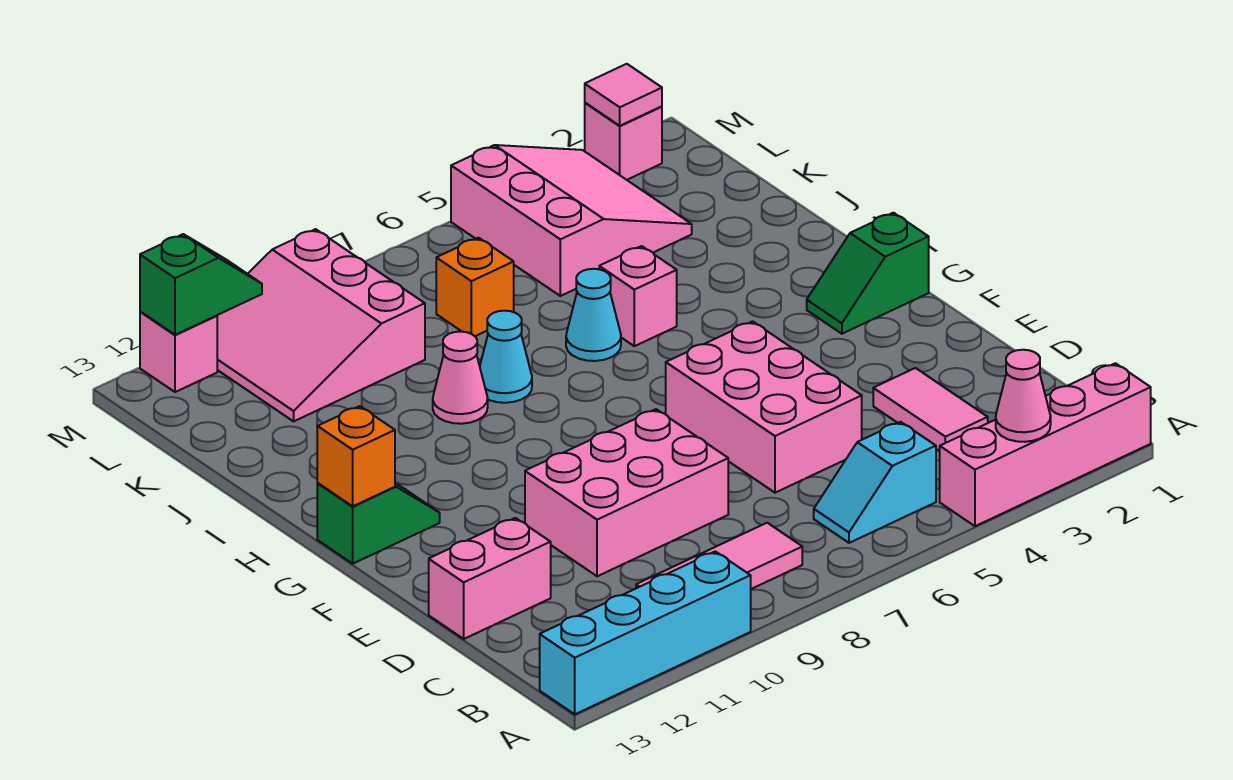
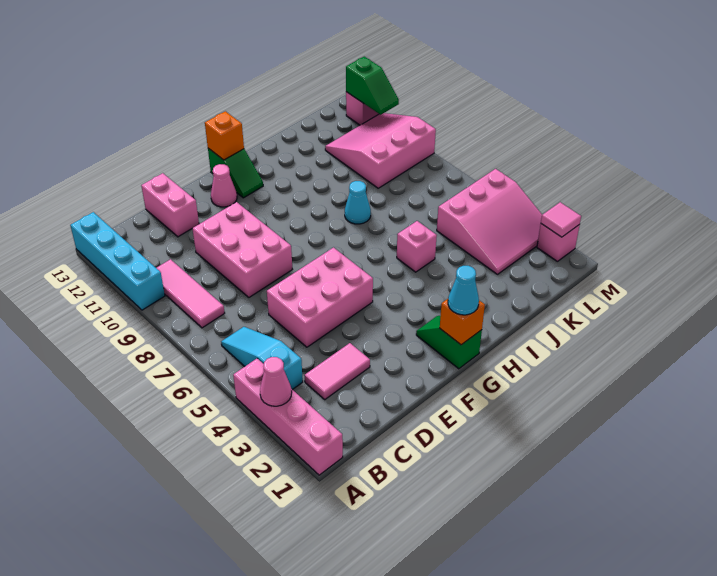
cyan slope B5:B6 level 1 top 5 -> cyan slope B4:B6 level 1 top 4
cyan cone I6 level 1 -> cyan cone G1 level 3
pink cone I9 level 1 -> pink cone F12 level 1
orange brick K7 level 1 -> orange brick G1 level 2

